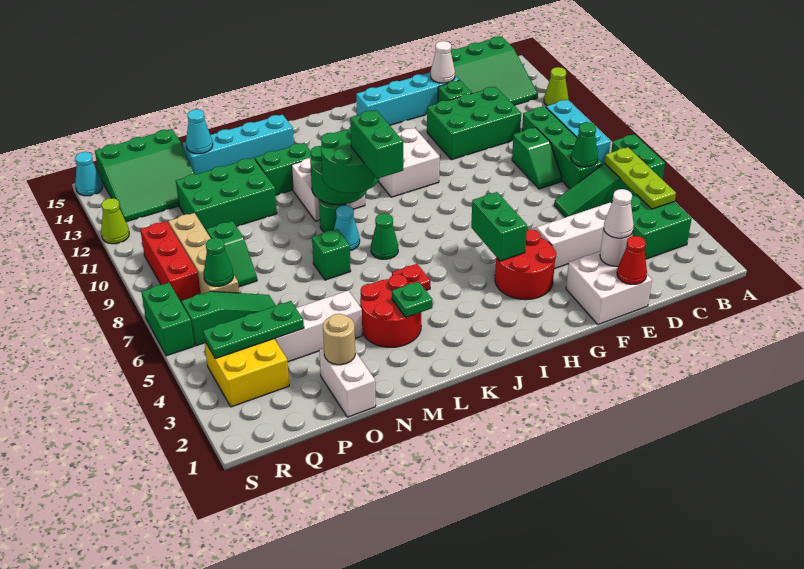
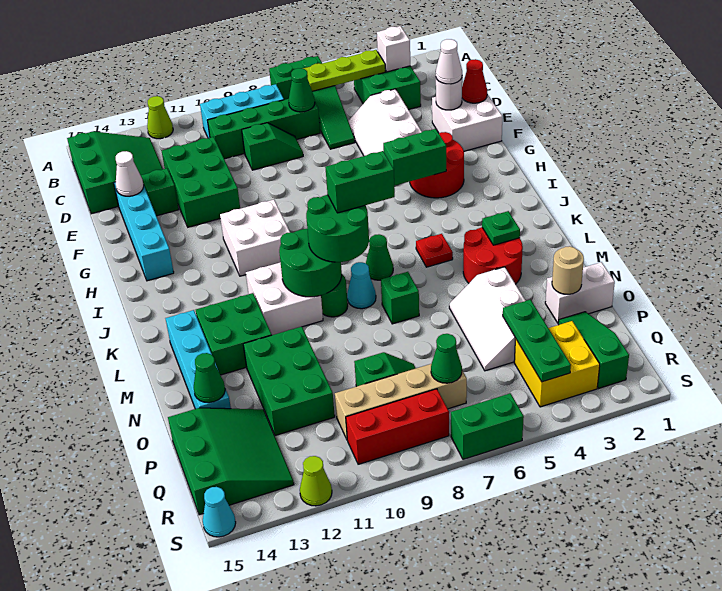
none -> white brick B3 level 2
green brick L12:M12 level 1 -> green brick L12:M13 level 1
cyan cone O14 level 2 -> green cone O14 level 2
green slope P6:R6 level 1 top R -> green slope P2:R2 level 1 top R

